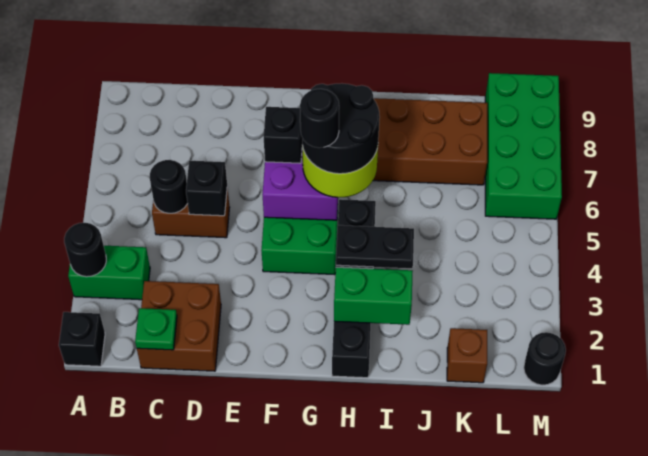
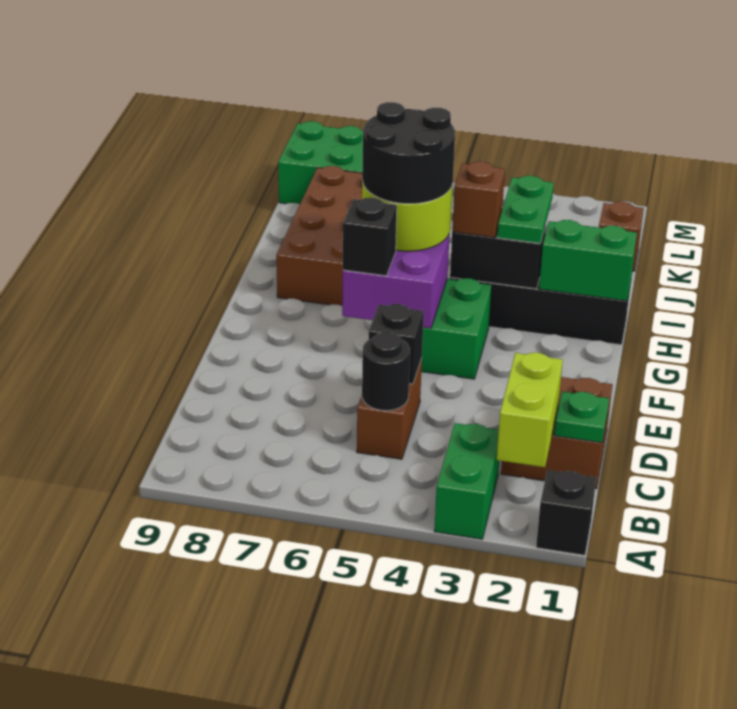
black round brick A3 level 2 -> none
none -> lime brick B2:C2 level 2
black round brick G5 level 5 -> none
green brick H2:I2 level 2 -> green brick H1:H2 level 2
black plate H3:I3 level 3 -> green plate H3:I3 level 3
none -> brown brick H4 level 3
black round brick M1 level 1 -> none

